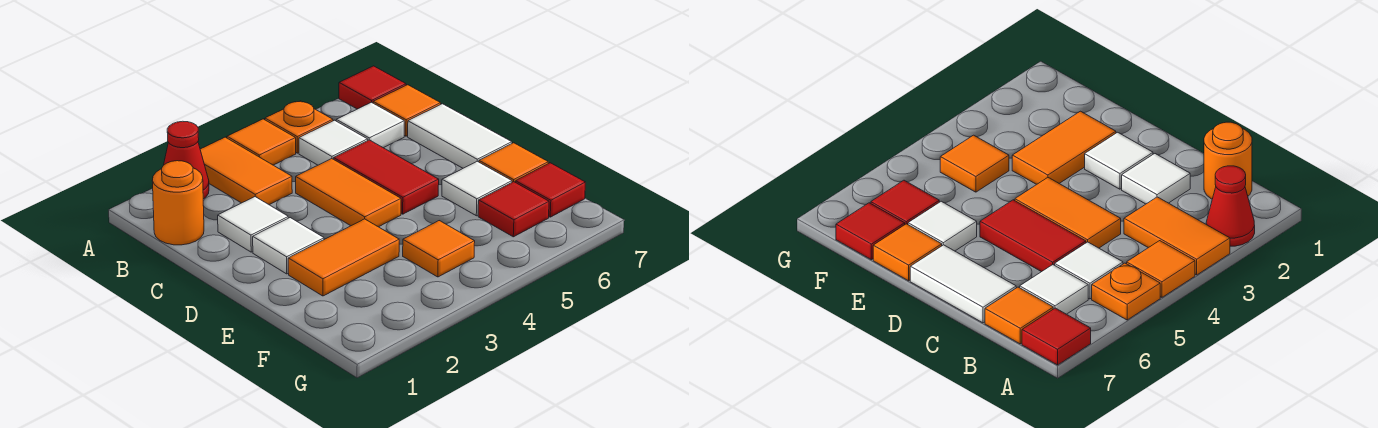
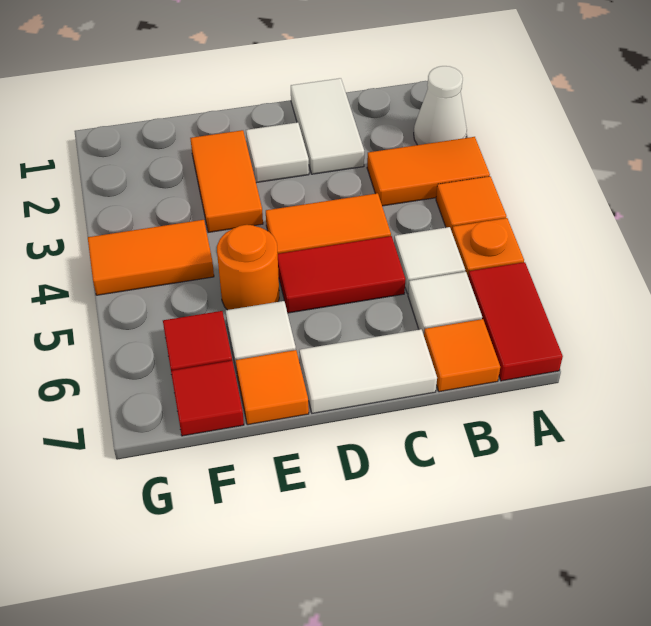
red cone A2 level 1 -> white cone A2 level 1
red tile A7 level 1 -> red tile A6:A7 level 1
orange round brick B1 level 1 -> orange round brick E5 level 1
white tile C2 level 1 -> white tile C1:C2 level 1
orange tile F4 level 1 -> orange tile F4:G4 level 1

